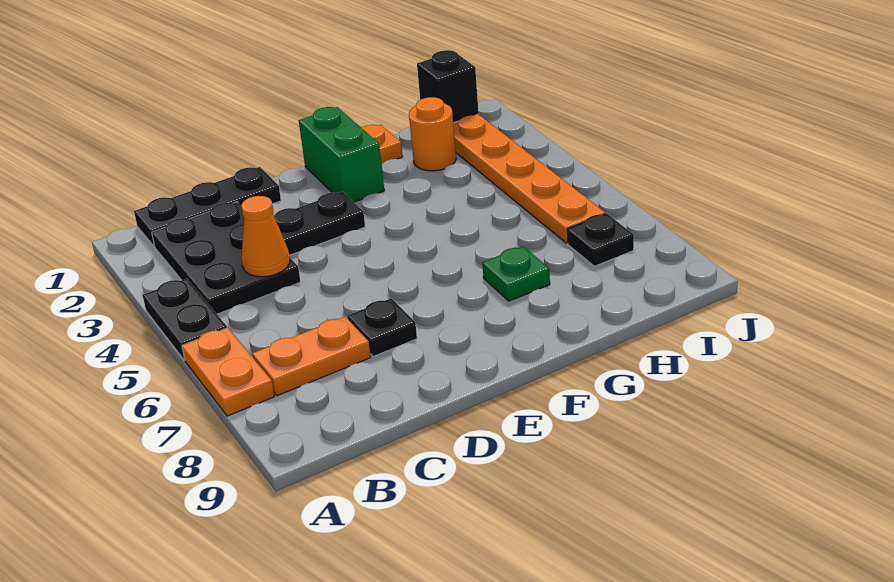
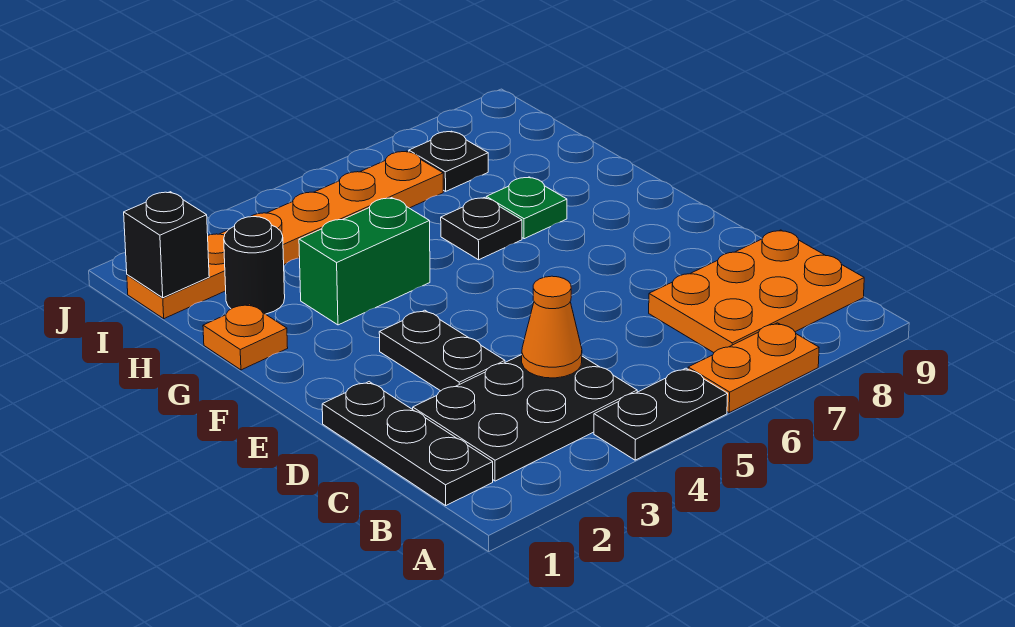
orange plate B7:C7 level 1 -> orange plate B7:C9 level 1
black plate D7 level 1 -> black plate G6 level 1
green brick F1:F2 level 1 -> green brick G3:G4 level 1
orange round brick H2 level 1 -> black round brick H2 level 1

